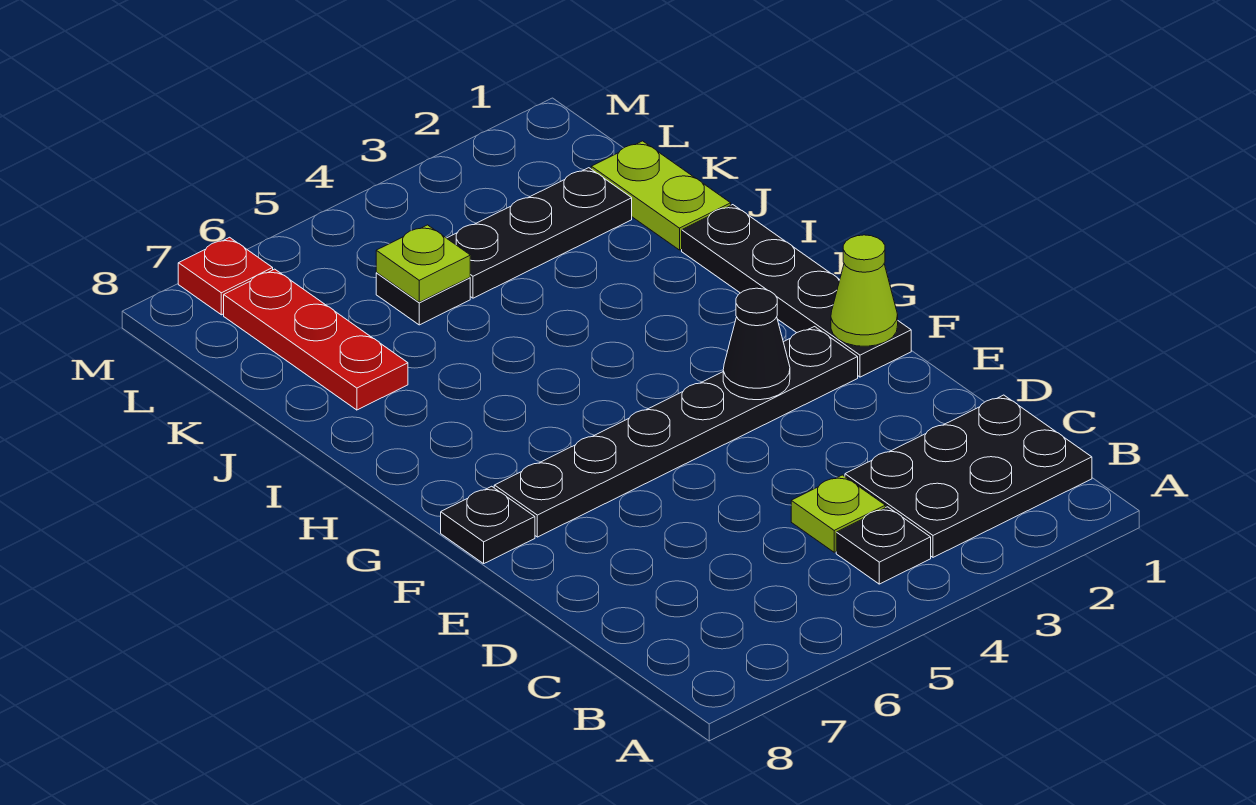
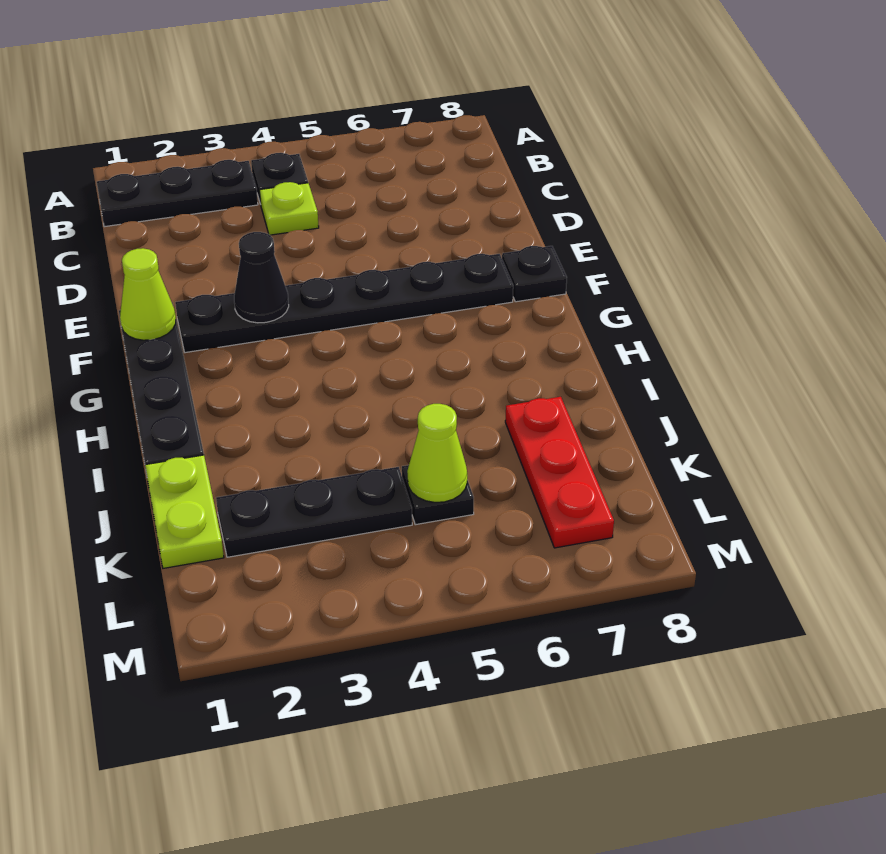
black plate B1:C3 level 1 -> black plate B1:B3 level 1
lime plate K5 level 2 -> lime cone K5 level 2
red plate M7 level 1 -> none

